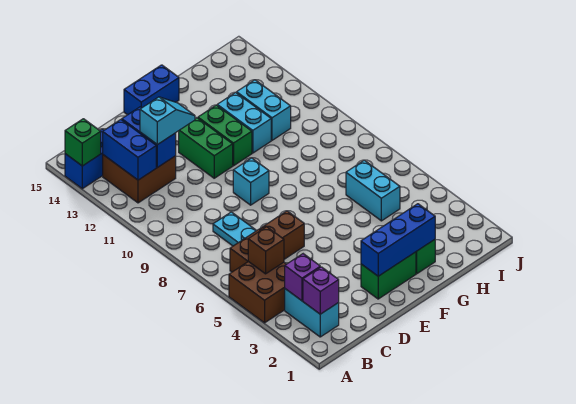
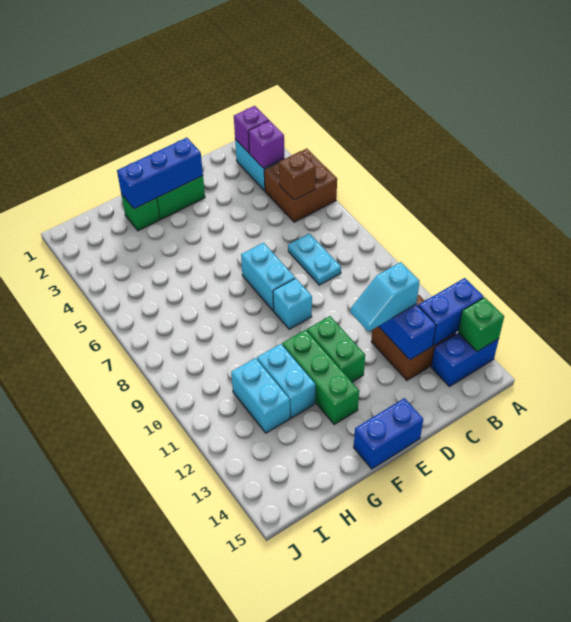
brown brick B6:D6 level 1 -> none
blue brick B12:B13 level 2 -> blue brick A13:B13 level 2
green brick F11:F12 level 1 -> green brick F11:F13 level 1
cyan brick H5:H6 level 1 -> cyan brick E7:E8 level 1

